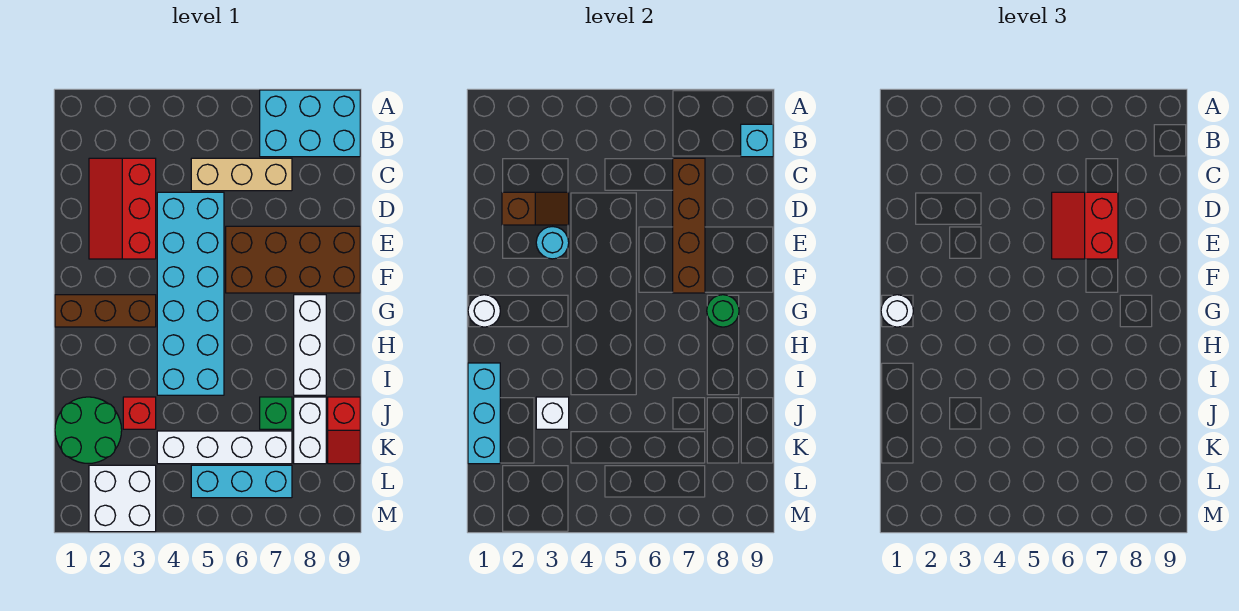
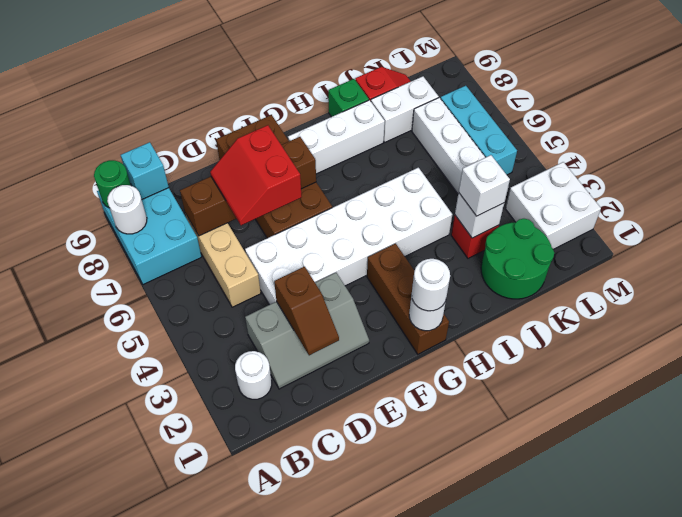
none -> white round brick A8 level 2
none -> white round brick B2 level 1
red slope C2:E3 level 1 top 3 -> grey slope C2:E3 level 1 top 3
brown slope D2:D3 level 2 top 2 -> brown slope D2:D3 level 2 top 3
cyan brick D4:I5 level 1 -> white brick D4:I5 level 1
red slope D6:E7 level 3 top 7 -> red slope D6:E7 level 3 top E
cyan round brick E3 level 2 -> none
green round brick G8 level 2 -> green round brick A9 level 2
cyan brick I1:K1 level 2 -> none
none -> white brick J3 level 3
green brick J7 level 1 -> green brick I9 level 1

